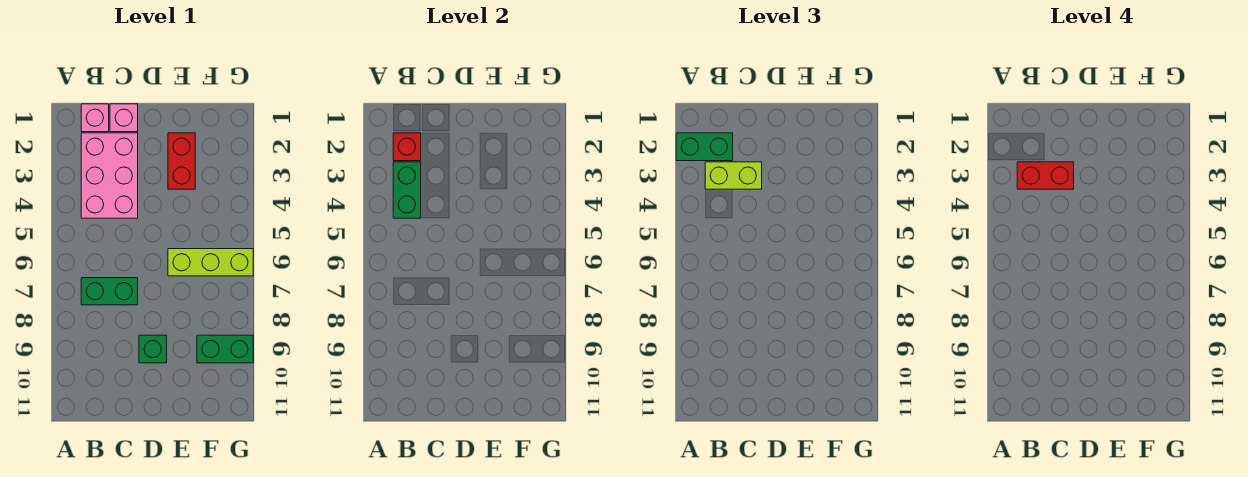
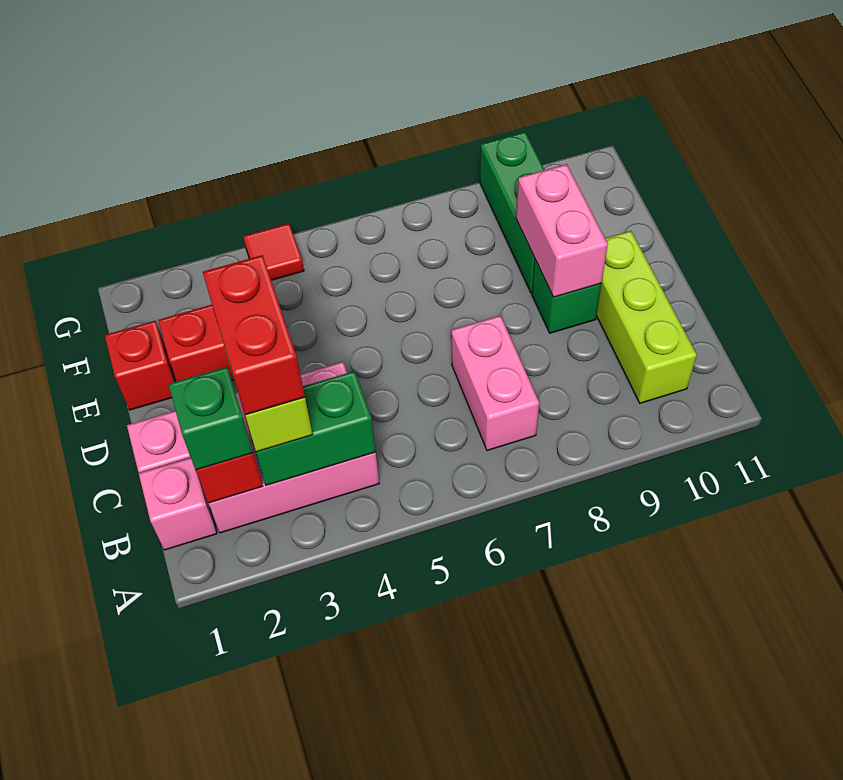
green brick A2:B2 level 3 -> green brick B2 level 3
green brick B7:C7 level 1 -> pink brick B7:C7 level 1
none -> pink brick D9:E9 level 2
none -> red brick E1 level 1
lime brick E6:G6 level 1 -> lime brick B10:D10 level 1
green brick F9:G9 level 1 -> green brick E9:G9 level 1
none -> red tile G4 level 1

